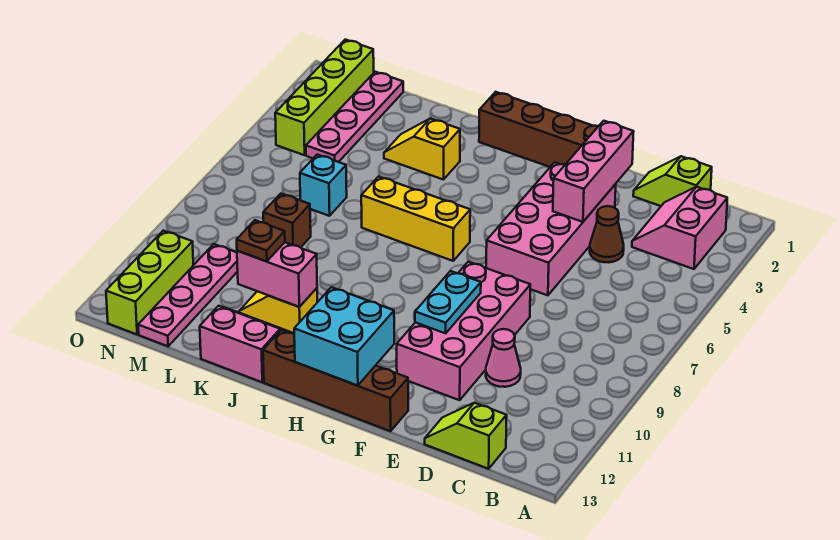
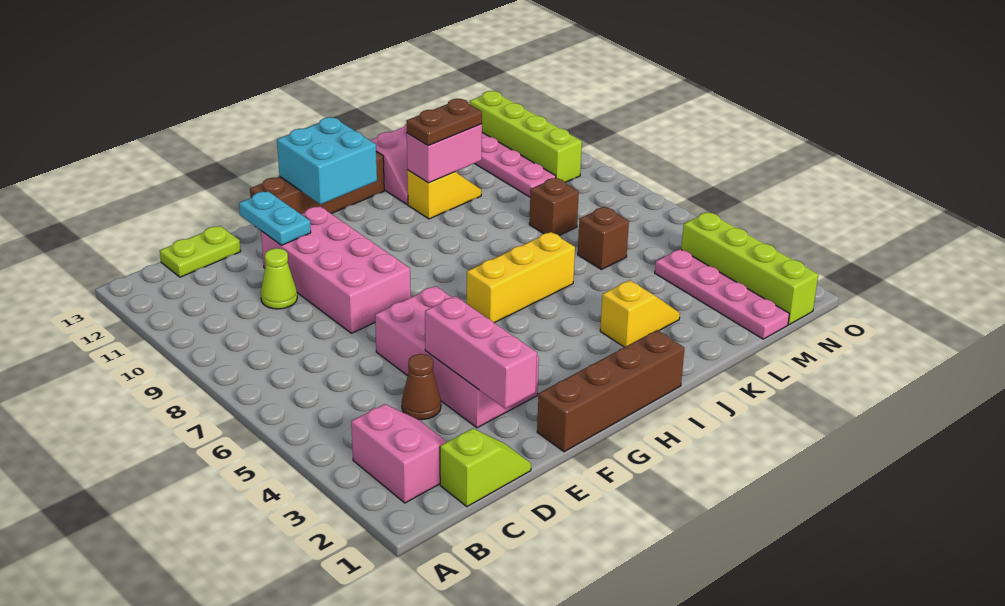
lime slope C13:D13 level 1 top C -> lime plate C13:D13 level 1
pink cone D10 level 1 -> lime cone D10 level 1
cyan plate F9:F10 level 2 -> cyan plate E11:E12 level 2
brown plate K11 level 3 -> brown plate J11:K11 level 3
cyan brick L6 level 1 -> brown brick L6 level 1
lime brick N11:N13 level 1 -> lime brick N10:N13 level 1

